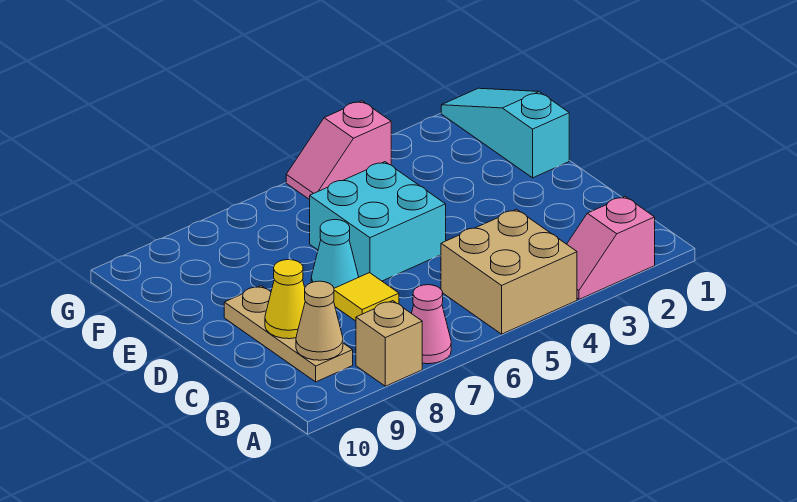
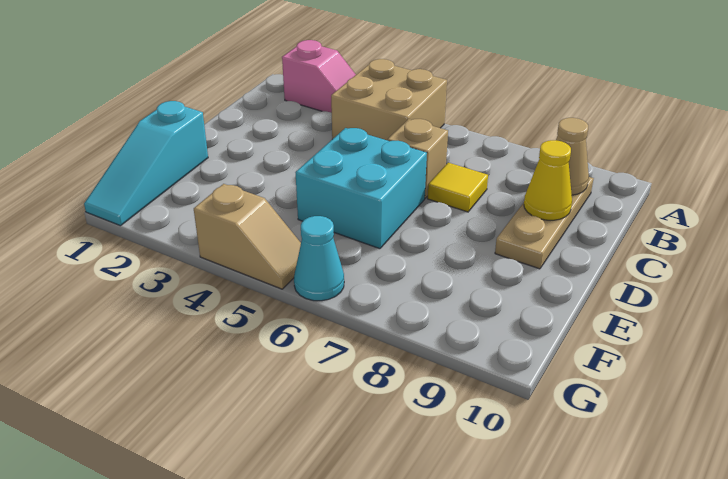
pink cone A7 level 1 -> none
tan brick A8 level 1 -> tan brick C6 level 1
cyan cone D7 level 1 -> cyan cone G6 level 1
pink slope G4:G5 level 1 top 4 -> tan slope G4:G5 level 1 top 4

